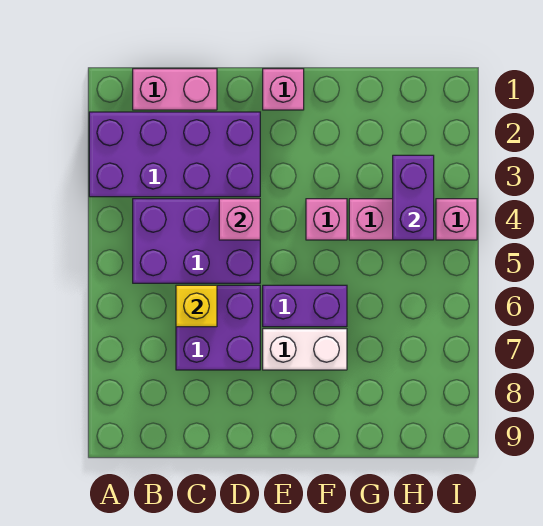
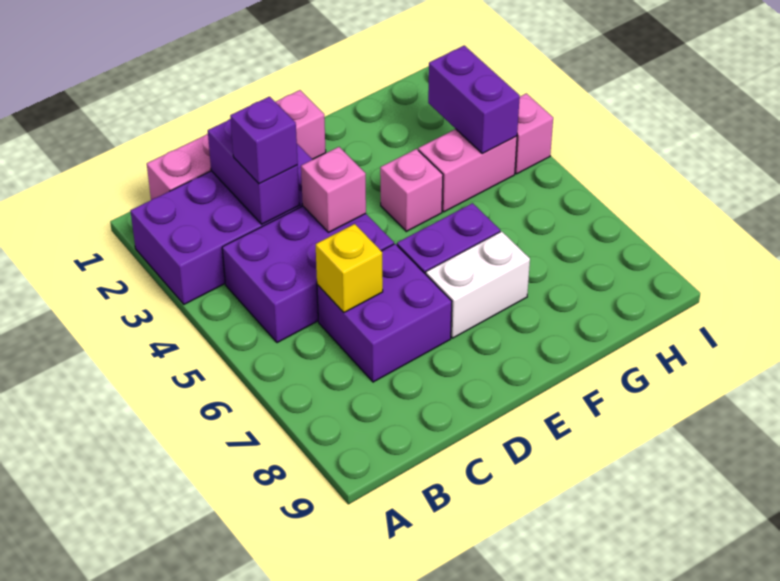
none -> purple brick C2:C3 level 2
none -> purple brick C3 level 3

